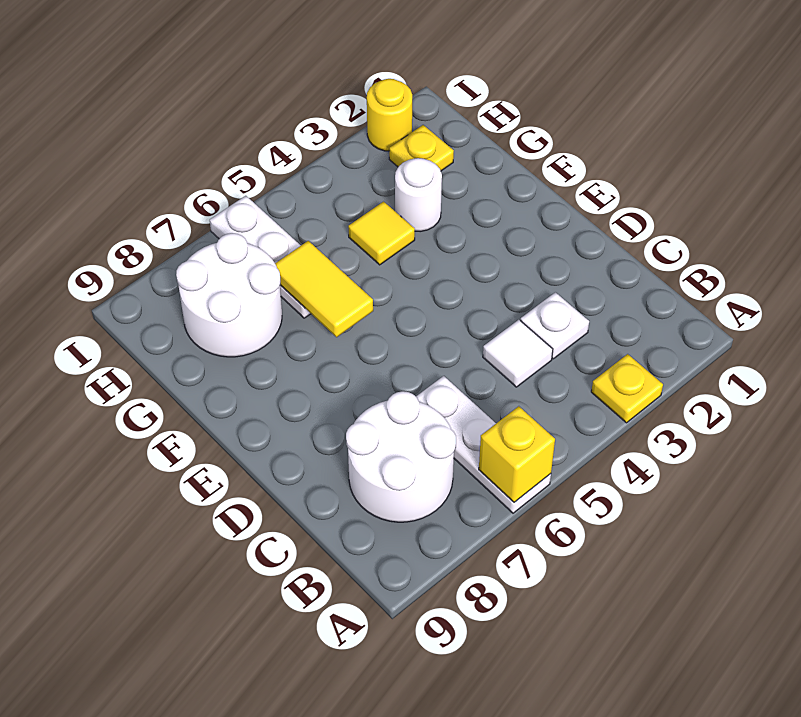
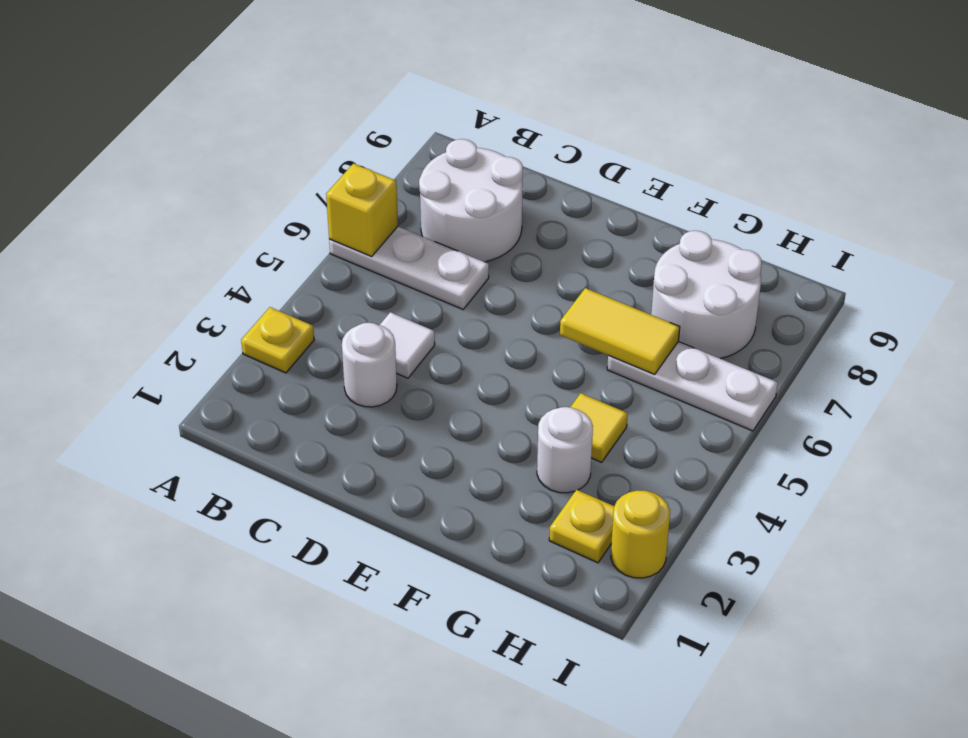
white plate C3 level 1 -> white round brick C3 level 1

